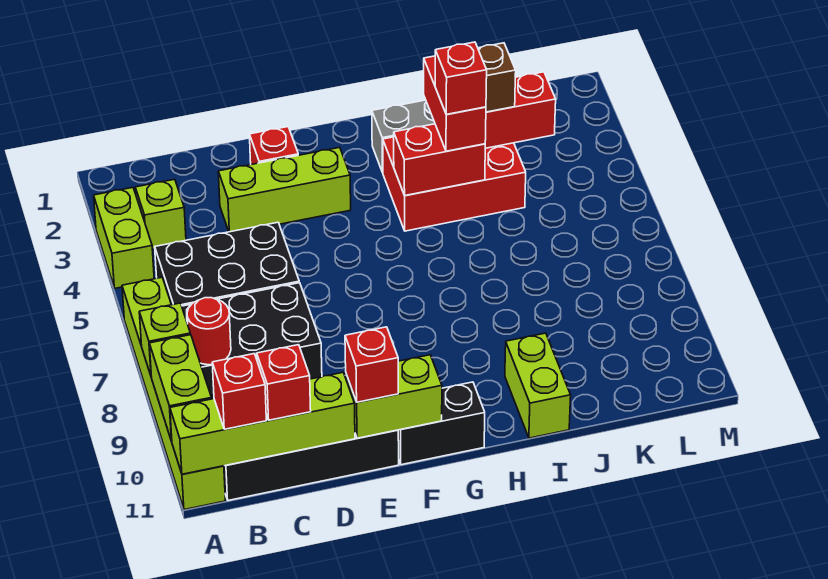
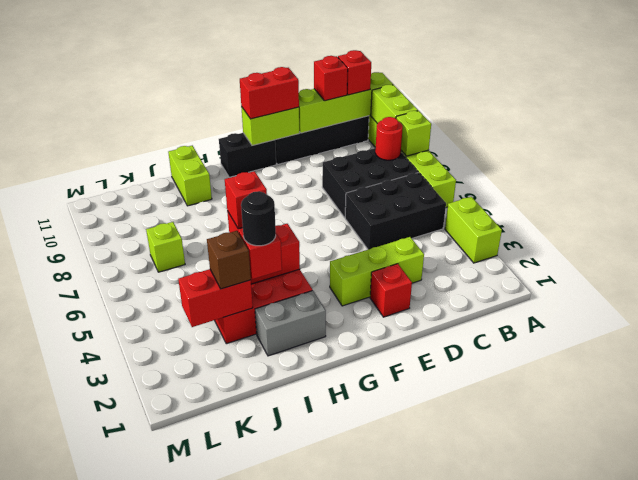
lime brick B3 level 1 -> lime brick K7 level 1
red brick E11 level 3 -> red brick E11:F11 level 3
none -> black round brick I3 level 4

